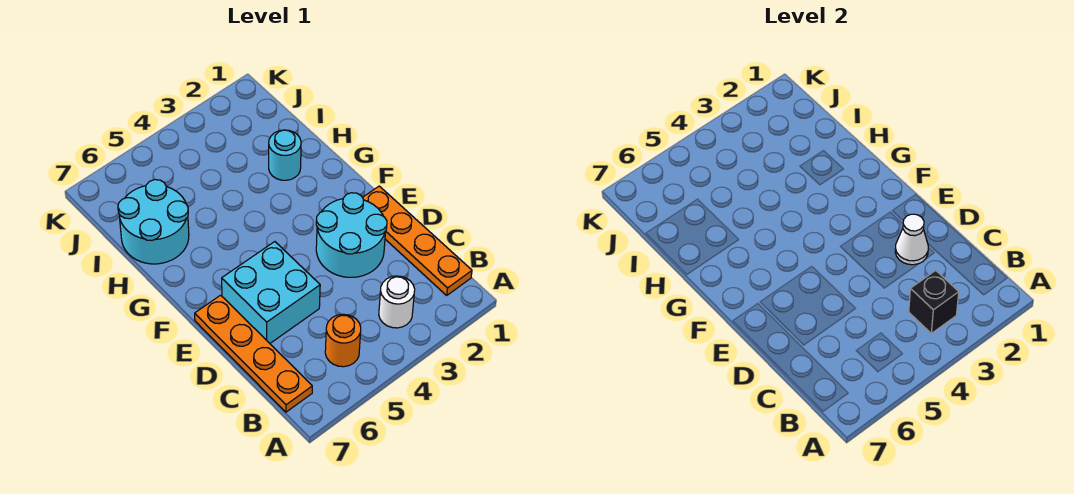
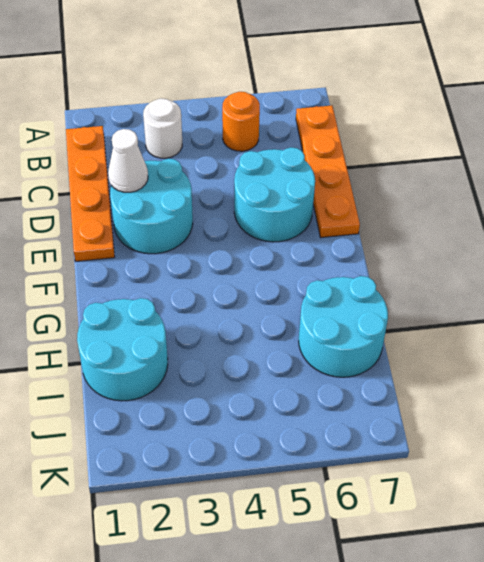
black brick B3 level 2 -> none
cyan brick D5:E6 level 1 -> cyan round brick D5:E6 level 1
cyan round brick H2 level 1 -> cyan round brick H1:I2 level 1

